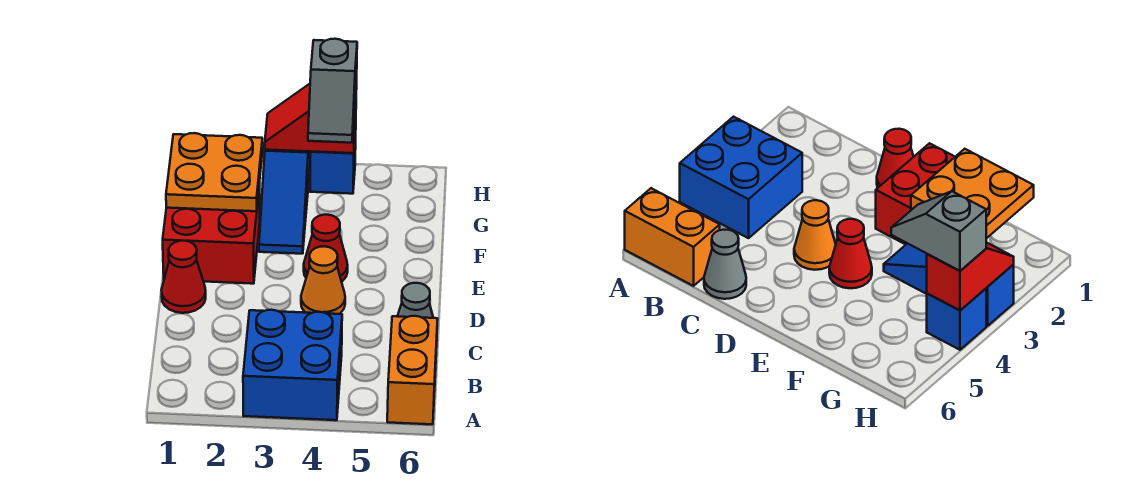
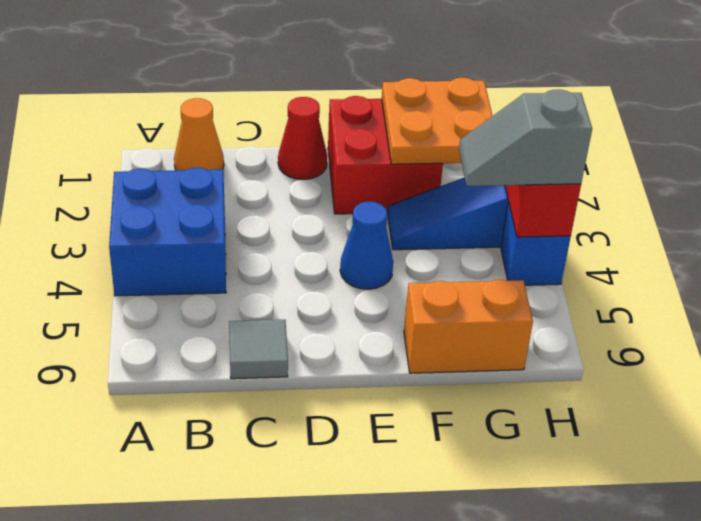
orange brick A6:B6 level 1 -> orange brick F6:G6 level 1
grey cone C6 level 1 -> grey tile C6 level 1
orange cone D4 level 1 -> orange cone B1 level 1
red cone E4 level 1 -> blue cone E4 level 1

